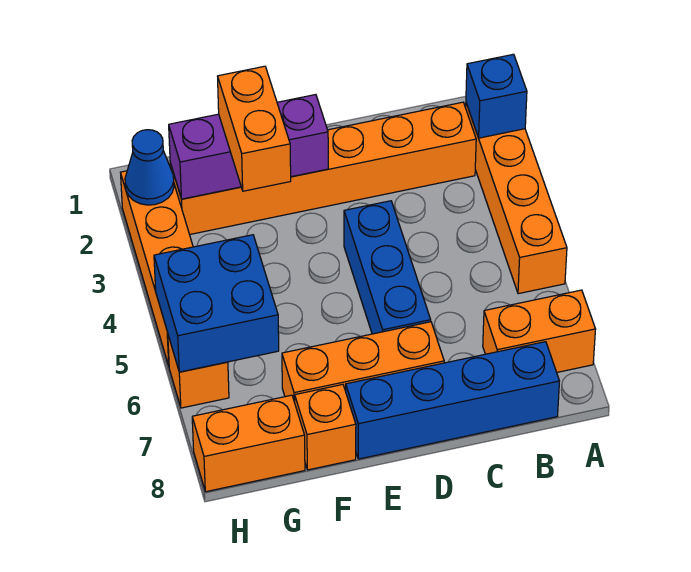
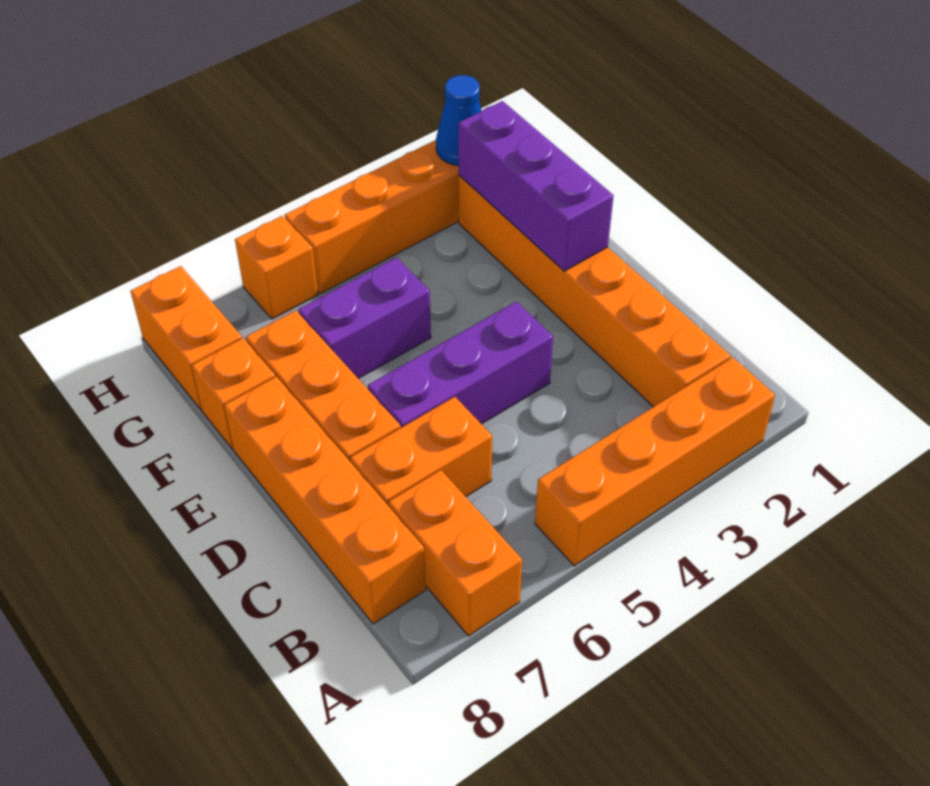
blue brick A2 level 2 -> none
blue brick B8:E8 level 1 -> orange brick B8:E8 level 1
blue brick D4:D6 level 1 -> purple brick D4:D6 level 1
orange brick F2:F3 level 3 -> orange brick C6:C7 level 1
none -> purple brick F5:F6 level 1
blue brick G5:H6 level 2 -> none

